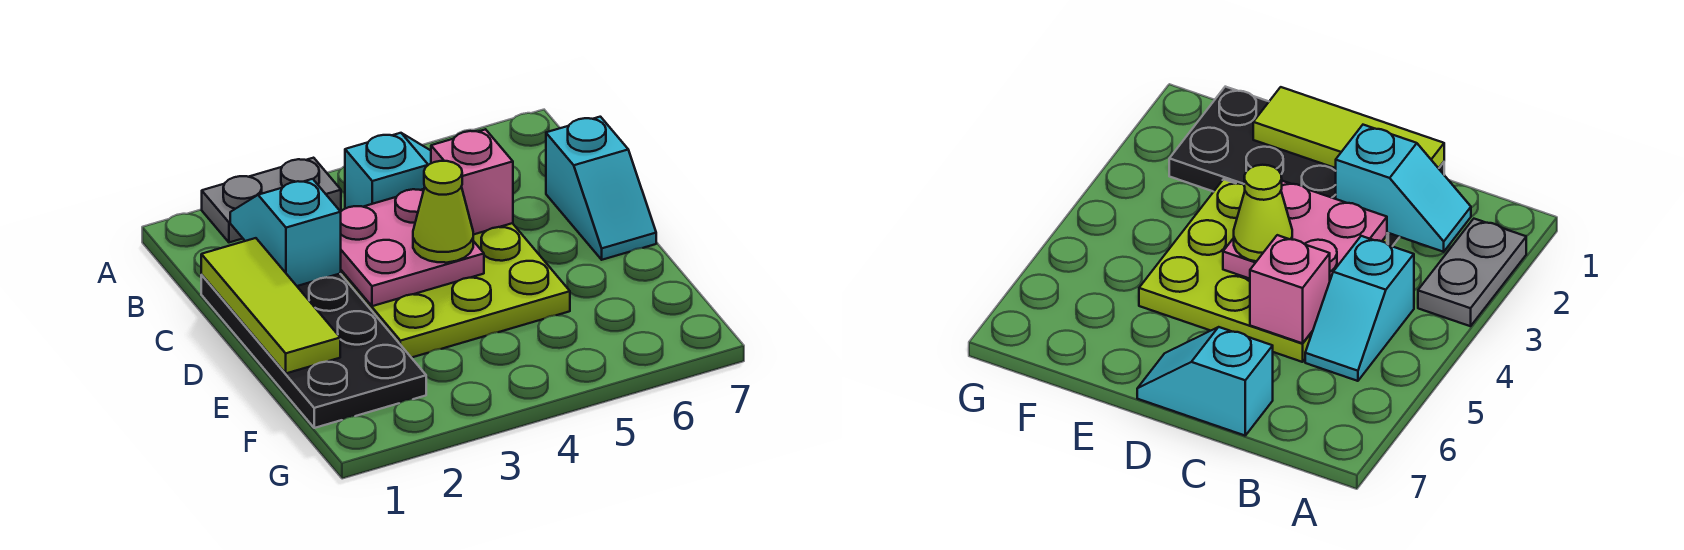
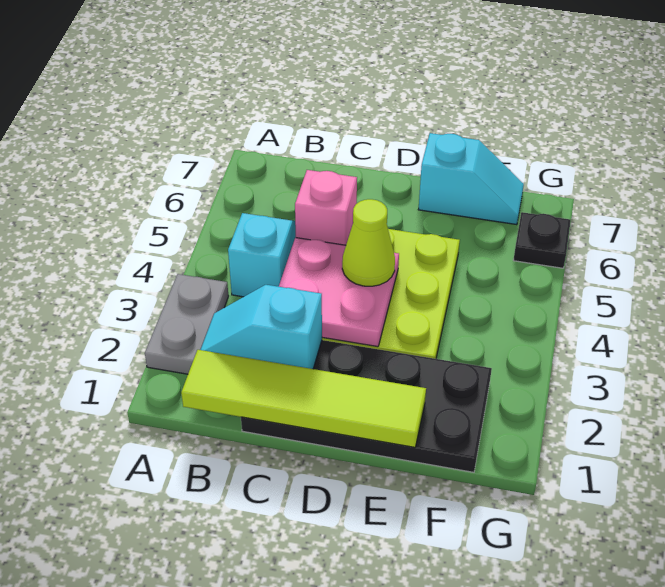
lime tile C1:E1 level 2 -> lime tile B1:E1 level 2
cyan slope C7:D7 level 1 top C -> cyan slope E7:F7 level 1 top E
none -> black plate G6 level 1

